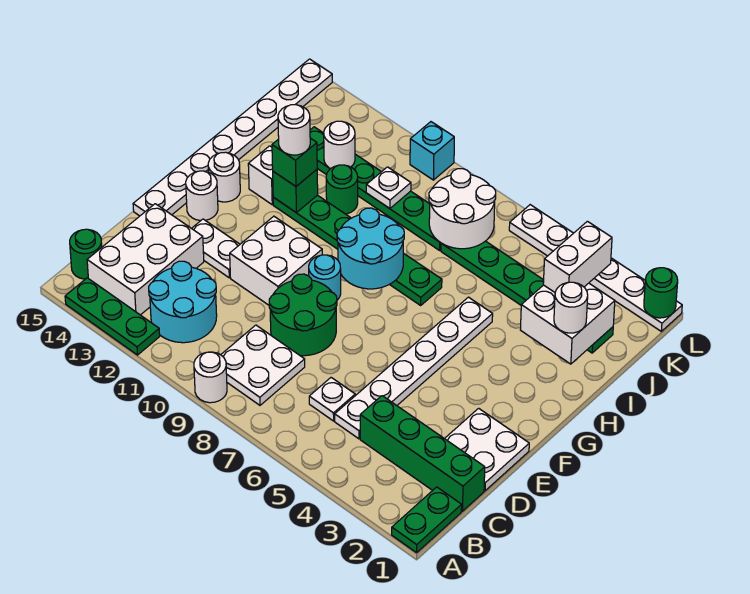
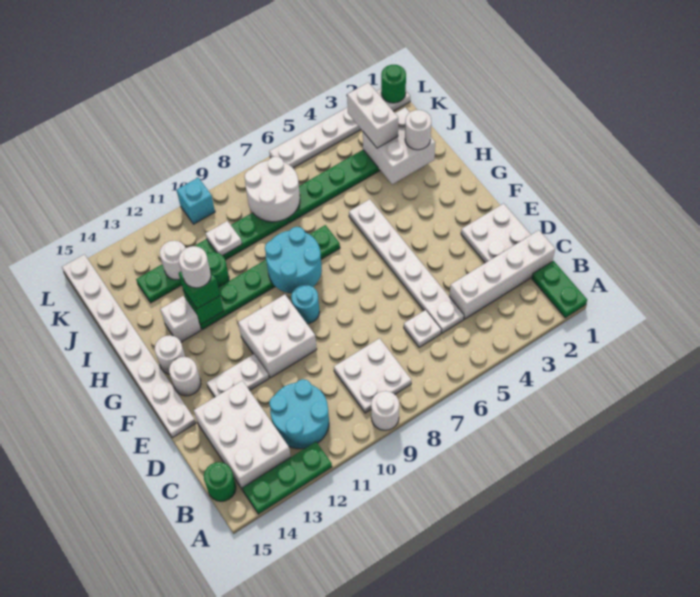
green brick C1:C4 level 1 -> white brick C1:C4 level 1
green round brick D8:E9 level 1 -> none

